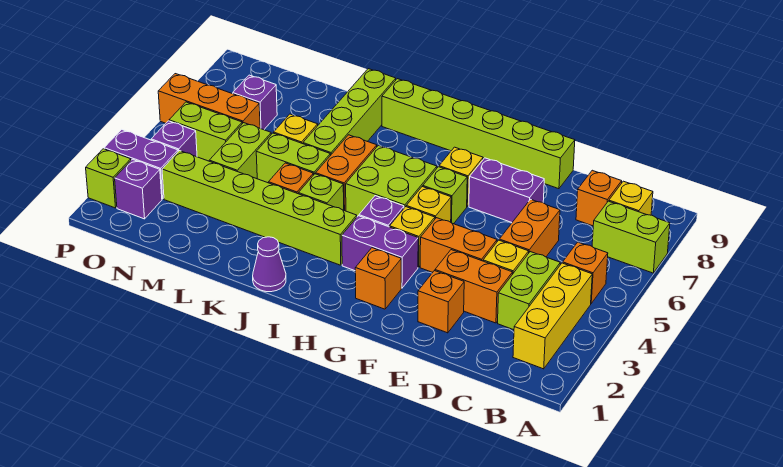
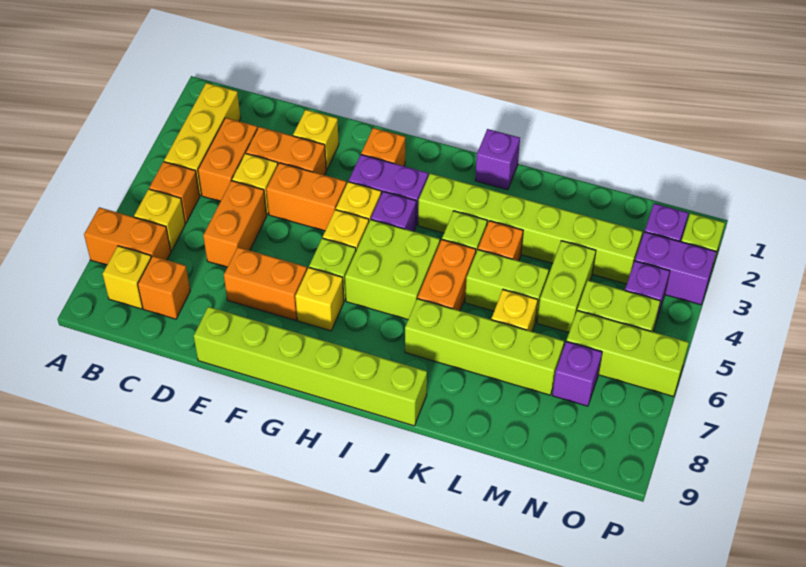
lime brick A7:B7 level 1 -> orange brick A7:B7 level 1
none -> yellow brick B6 level 1
lime brick C3:C4 level 1 -> orange brick C3:C4 level 1
orange brick E2 level 1 -> yellow brick E2 level 1
purple brick E7:F7 level 1 -> orange brick E7:F7 level 1
purple cone J1 level 1 -> purple brick J1 level 1
lime brick K6:K9 level 1 -> lime brick J7:M7 level 1
orange brick N6:P6 level 1 -> lime brick N6:P6 level 1

